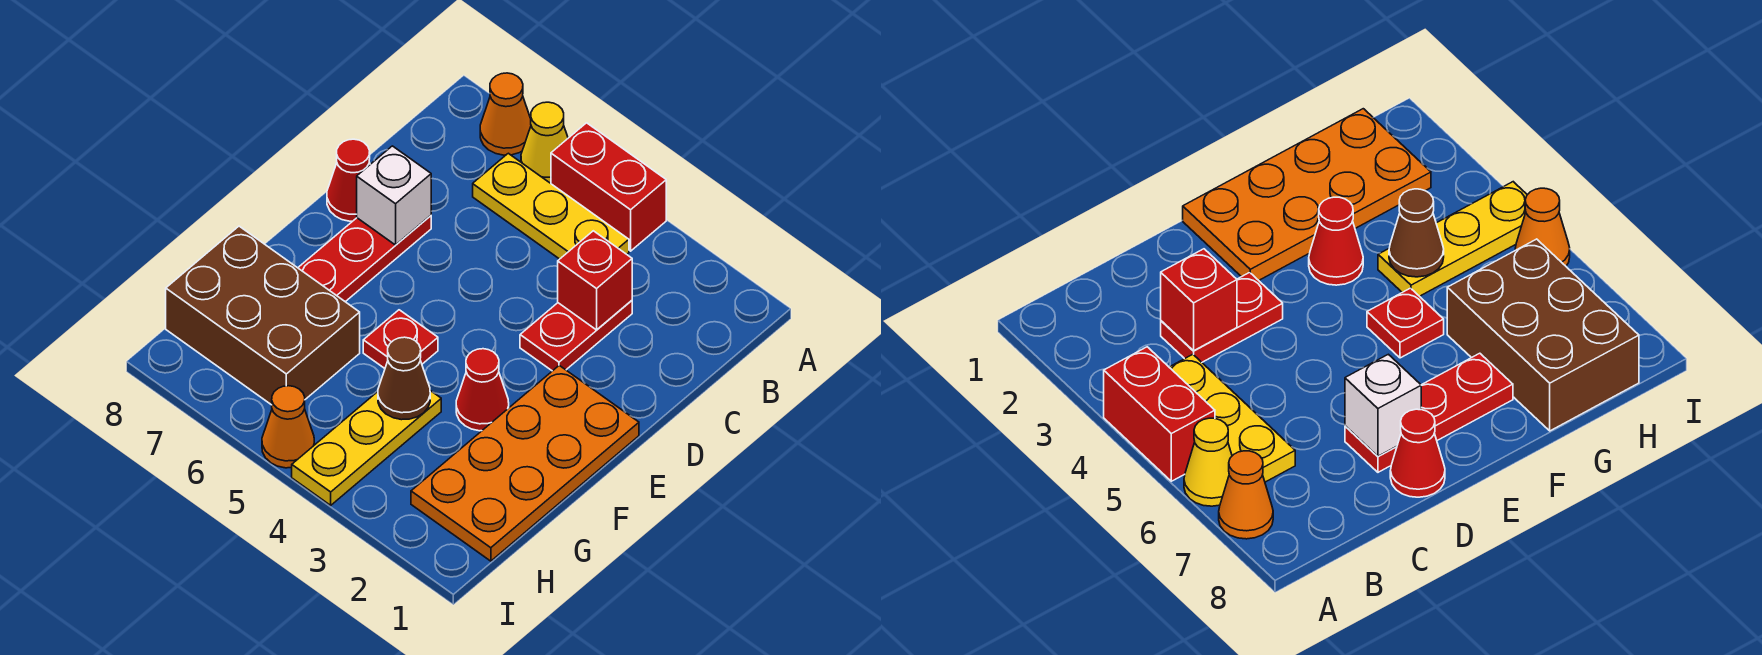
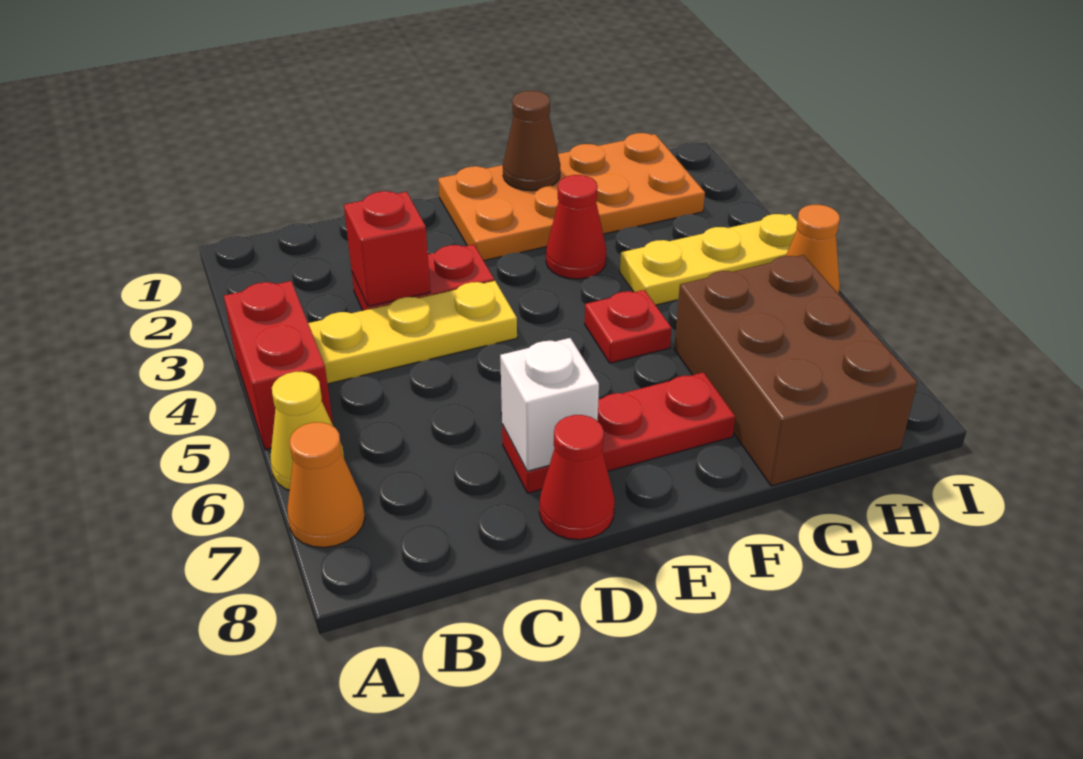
yellow plate B4:B6 level 1 -> yellow plate B4:D4 level 1
brown cone G4 level 2 -> brown cone F1 level 2

